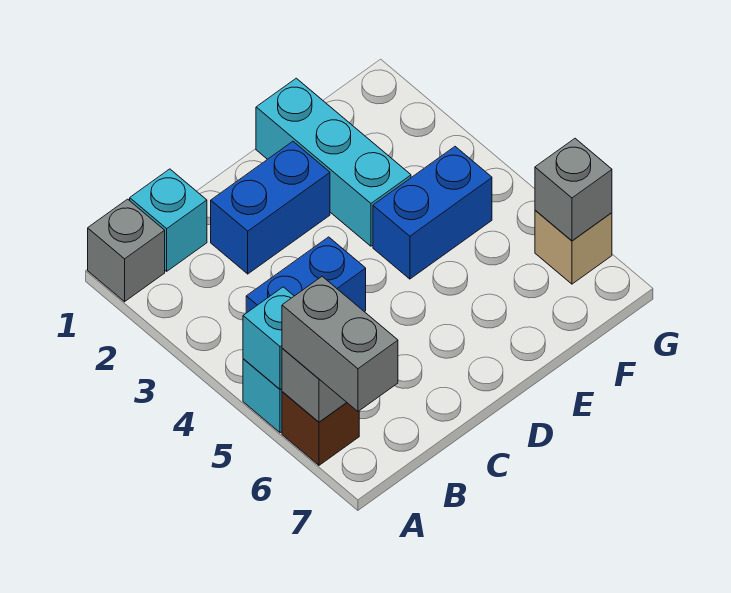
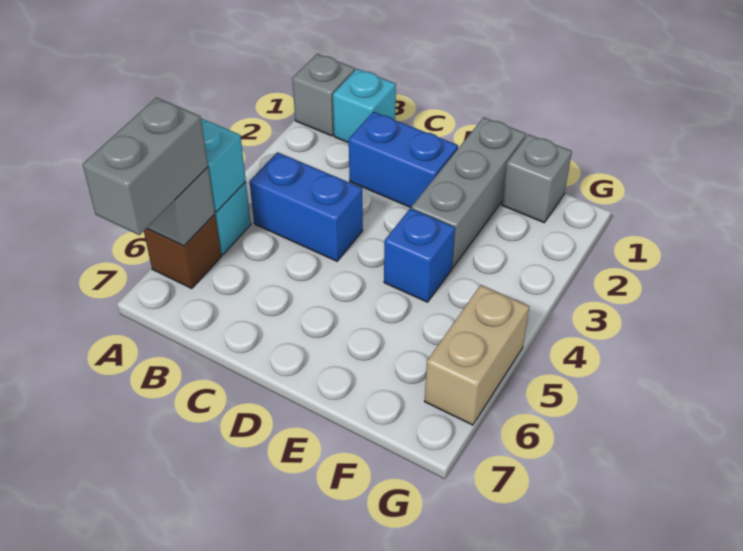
cyan brick E1:E3 level 1 -> grey brick E1:E3 level 1
blue brick E4:F4 level 1 -> blue brick E4 level 1
tan brick G6 level 1 -> tan brick G5:G6 level 1
grey brick G6 level 2 -> grey brick F1 level 1

